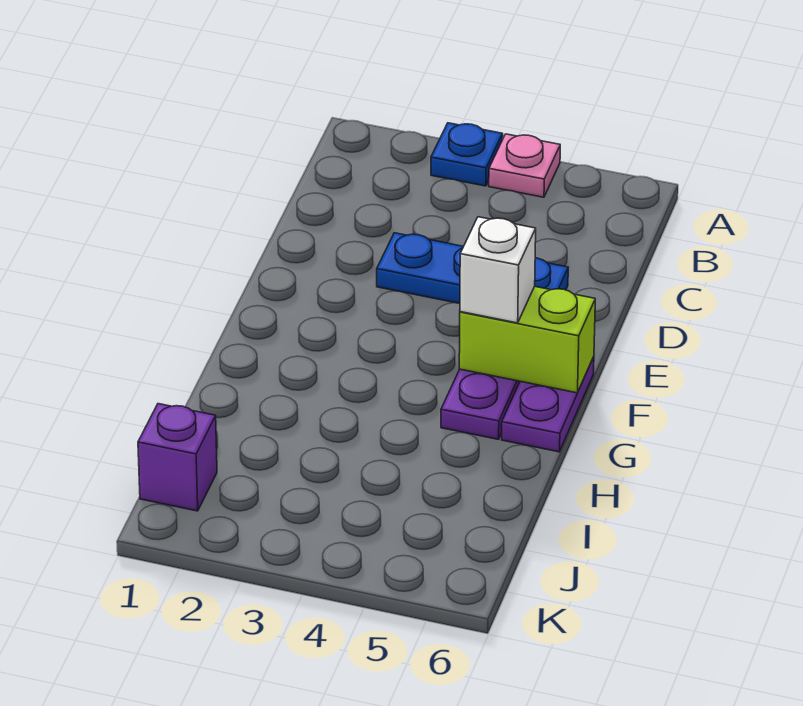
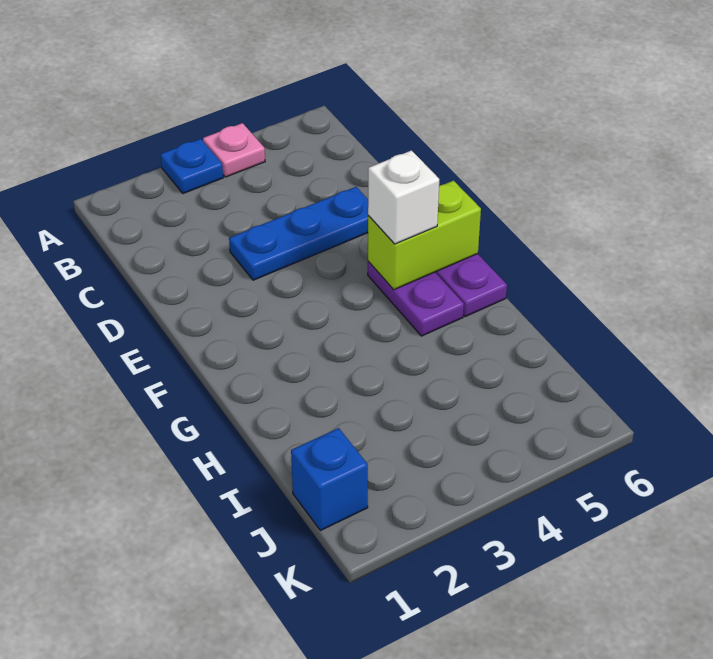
purple brick J1 level 1 -> blue brick J1 level 1

